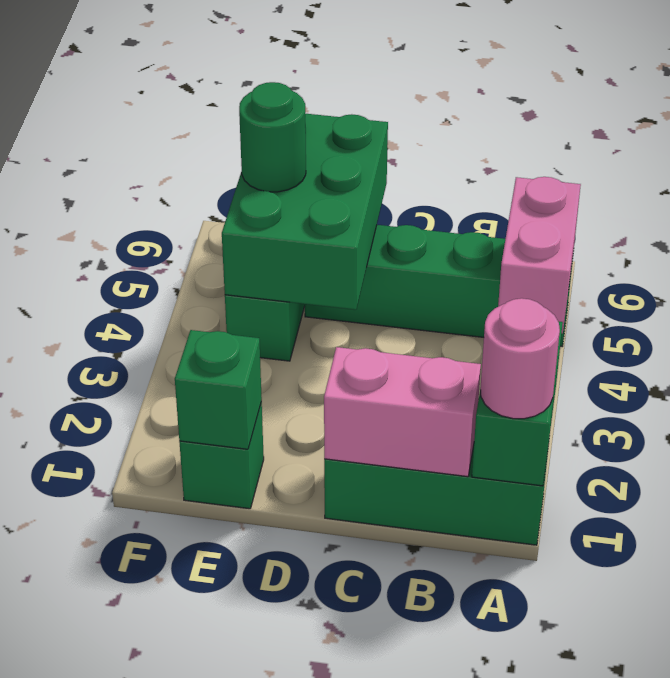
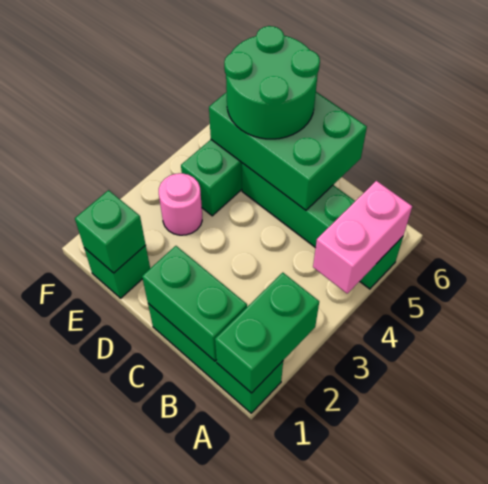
pink round brick A1 level 3 -> pink round brick E3 level 1
pink brick B1:C1 level 2 -> green brick B1:C1 level 2
green brick D4:E6 level 2 -> green brick C5:E6 level 2
green round brick E5 level 3 -> green round brick D5:E6 level 3

